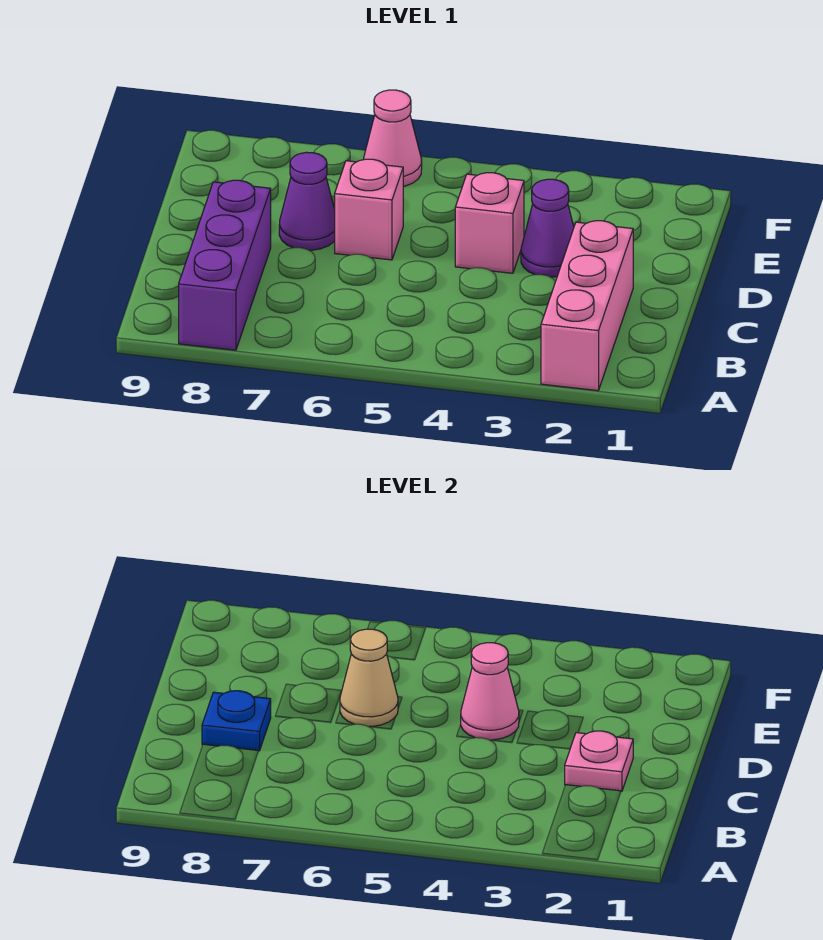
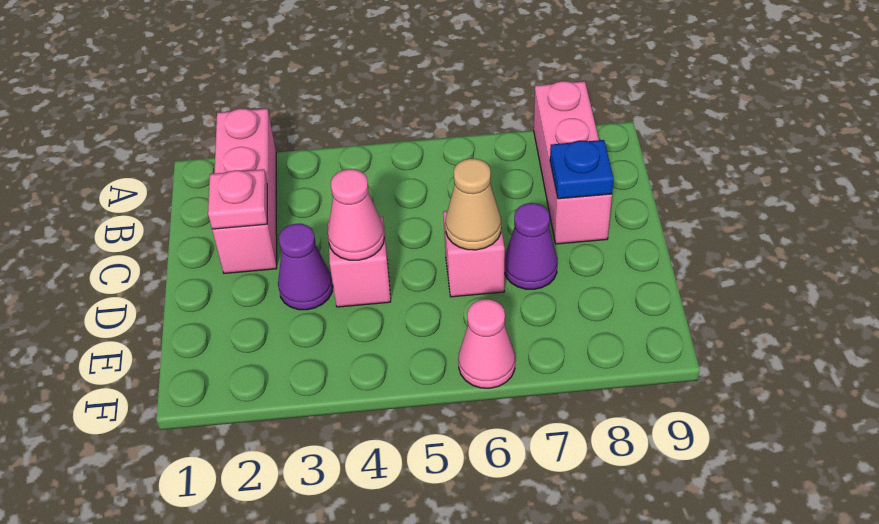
purple brick A8:C8 level 1 -> pink brick A8:C8 level 1

